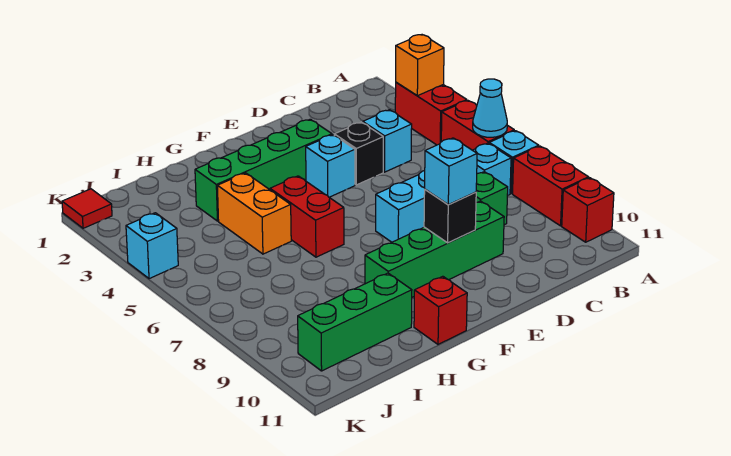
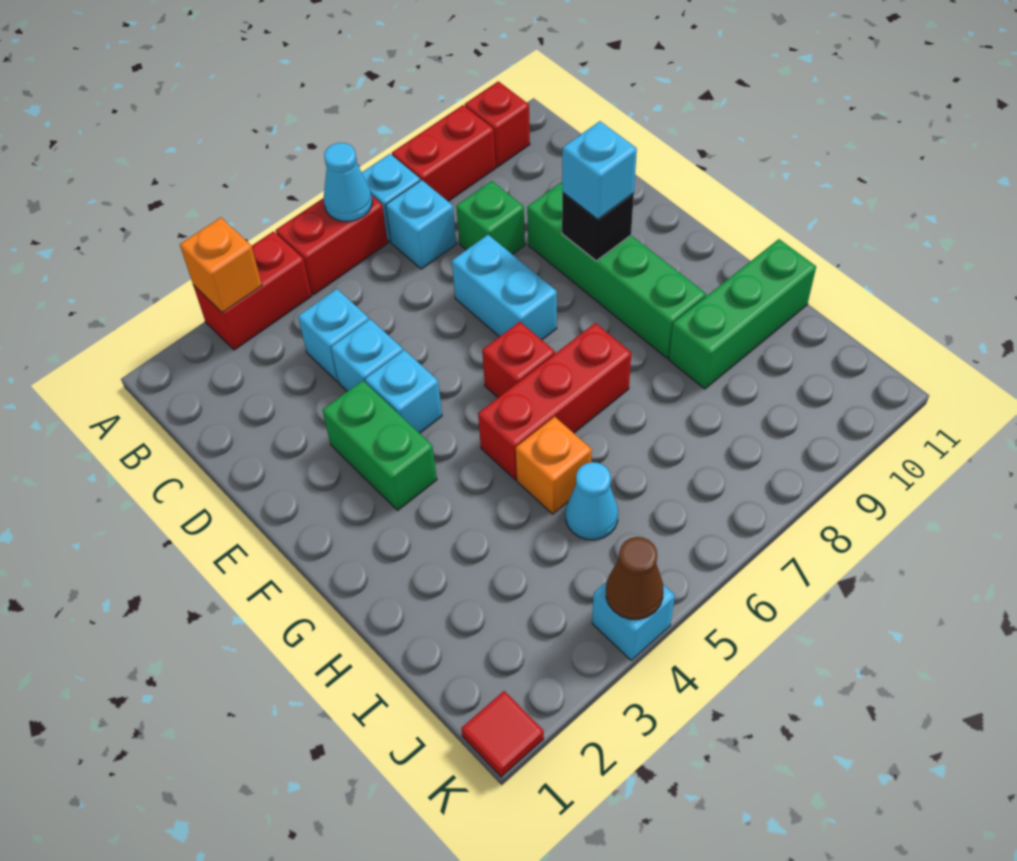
black brick D4 level 1 -> cyan brick D4 level 1
green brick E3:H3 level 1 -> green brick E3:F3 level 1
red brick G5:G6 level 1 -> red brick G5:G7 level 1
red brick G11 level 1 -> red brick F6 level 1
orange brick H4:H5 level 1 -> orange brick H5 level 1
green brick H10:J10 level 1 -> green brick H9:H11 level 1
none -> cyan cone I5 level 1
none -> brown cone K4 level 2

